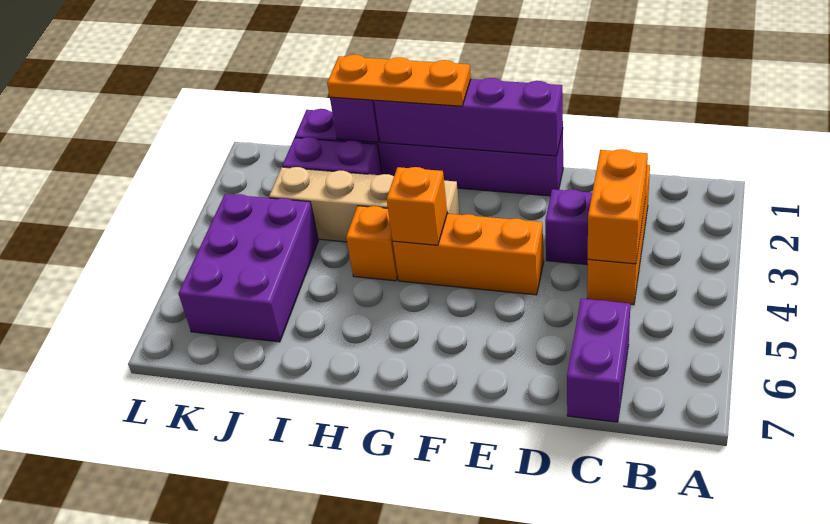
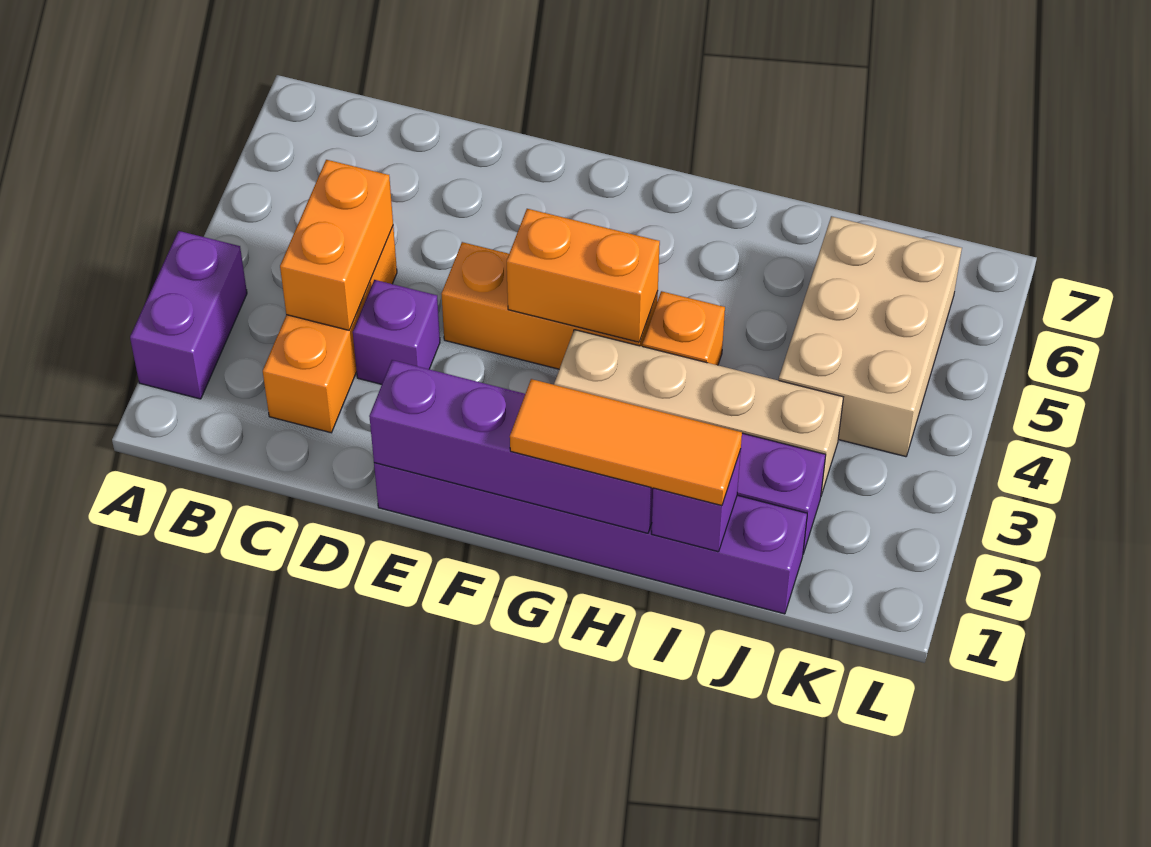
purple brick C6:C7 level 1 -> purple brick A2:A3 level 1
orange plate G1:I1 level 3 -> orange tile G1:I1 level 3
orange brick G4 level 2 -> orange brick F4:G4 level 2
purple brick J4:K6 level 1 -> tan brick J4:K6 level 1

